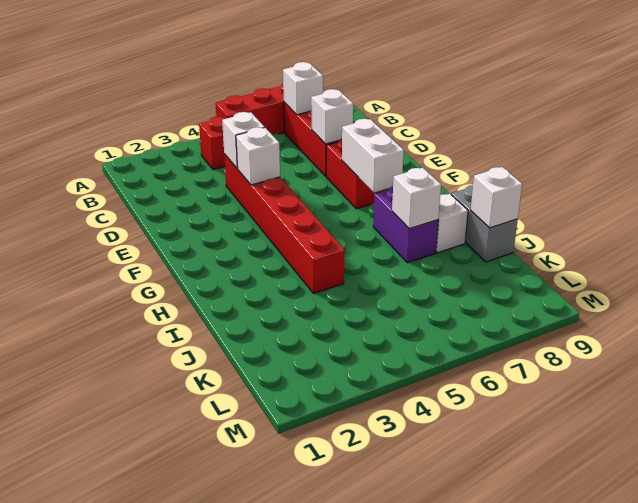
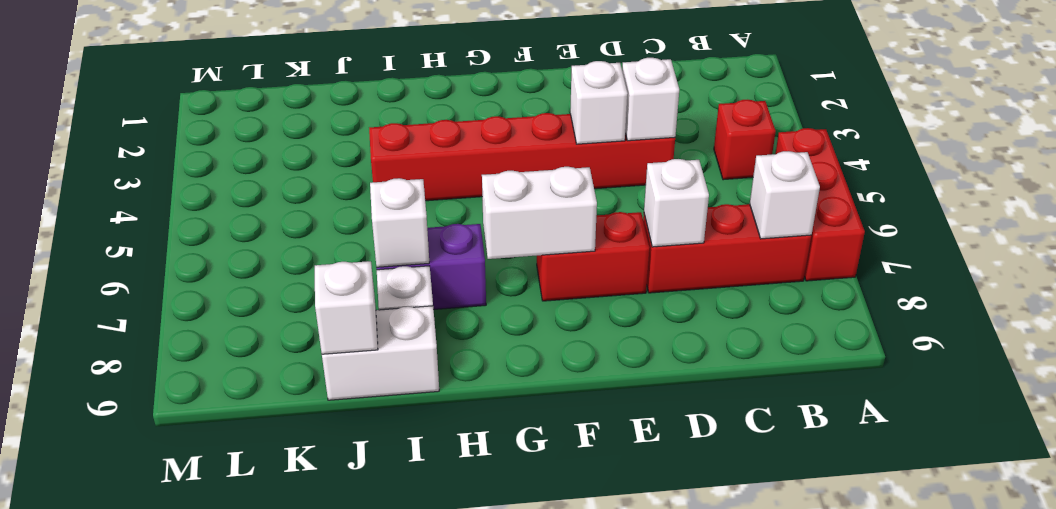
grey brick I9:J9 level 1 -> white brick I9:J9 level 1

